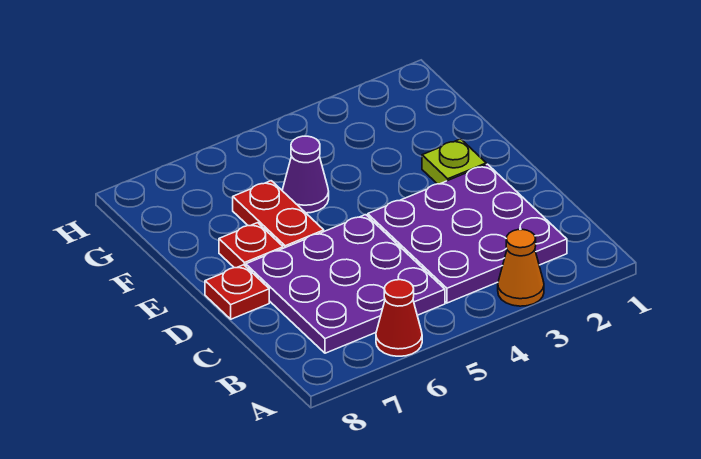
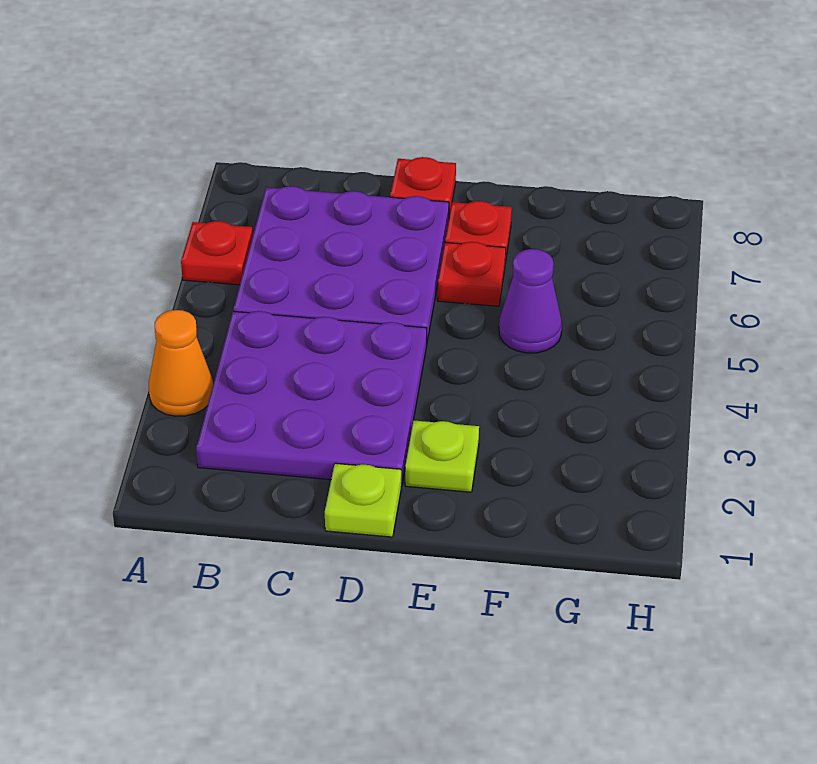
red cone A6 level 1 -> red plate A6 level 1
none -> lime plate D1 level 1
red plate E6:F6 level 1 -> red plate E6 level 1

